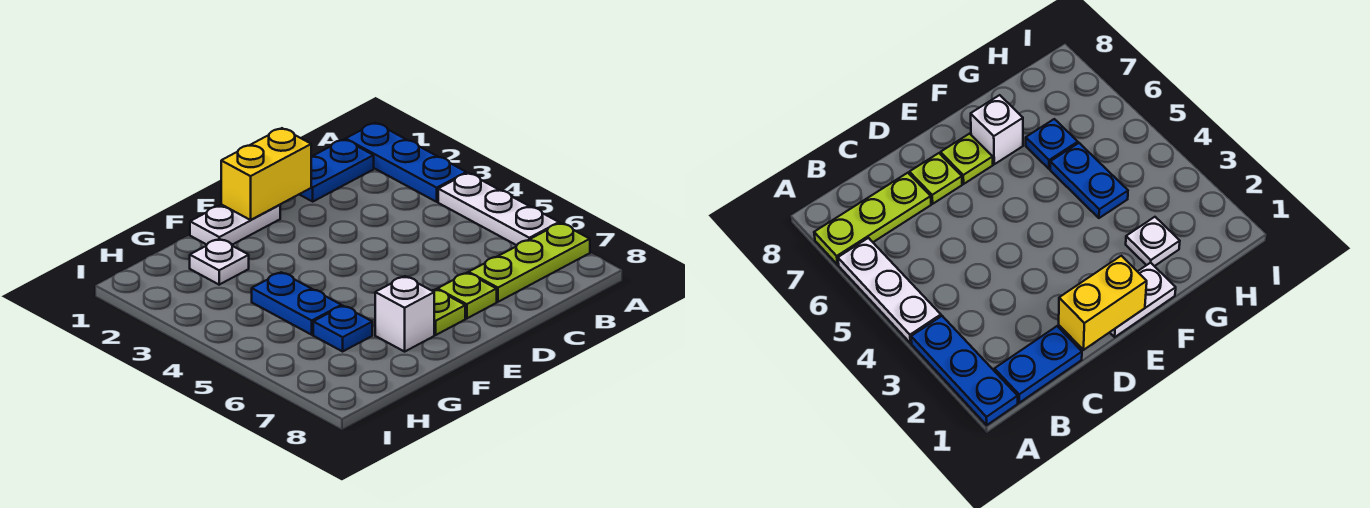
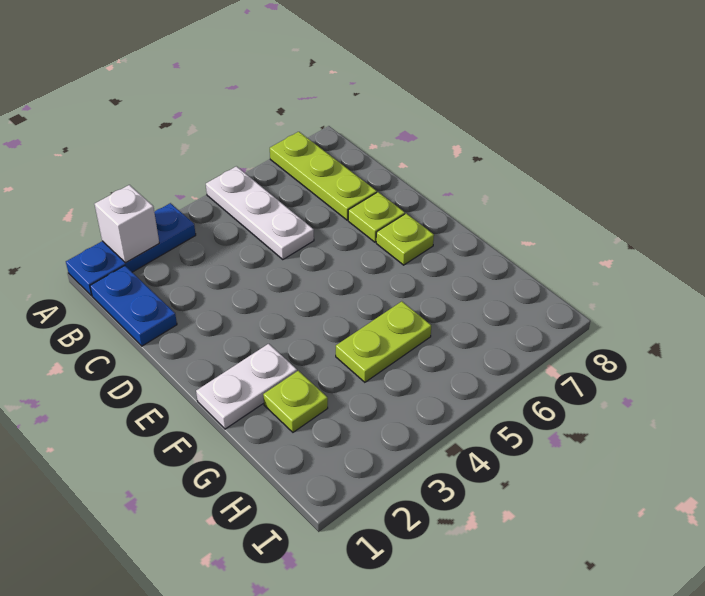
white plate A4:A6 level 1 -> white plate A5:C5 level 1
yellow brick D1:E1 level 2 -> none
white plate E1:F1 level 1 -> white plate F1:F2 level 1
white brick F7 level 1 -> white brick A2 level 2
white plate G2 level 1 -> lime plate G2 level 1
blue plate G4:G5 level 1 -> lime plate G4:G5 level 1
blue plate G6 level 1 -> none

